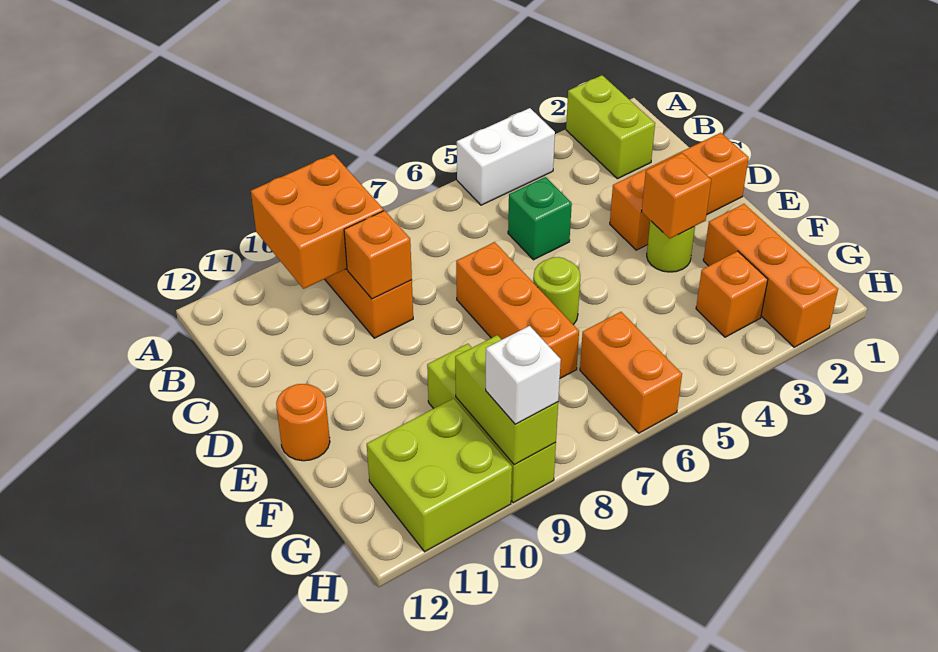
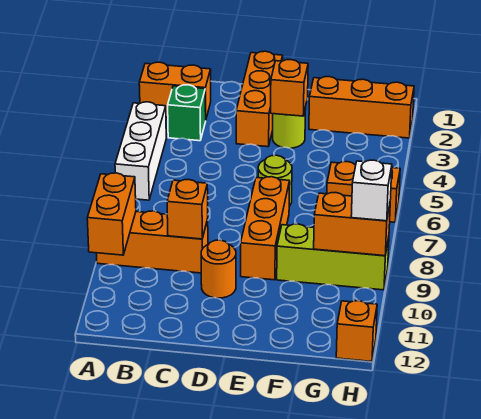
lime brick A2:B2 level 1 -> orange brick A2:B2 level 1
white brick A4:A5 level 1 -> white brick A4:A6 level 1
orange brick A9:B10 level 2 -> orange brick A9:A10 level 2
green brick C5 level 1 -> green brick B3 level 1
orange brick D7:F7 level 1 -> orange brick E7:E9 level 1
orange round brick E12 level 1 -> orange round brick D10 level 1
orange brick G3 level 1 -> orange brick H12 level 1
lime brick G9:H9 level 2 -> orange brick G9:H9 level 2
lime brick G10:H11 level 1 -> none

